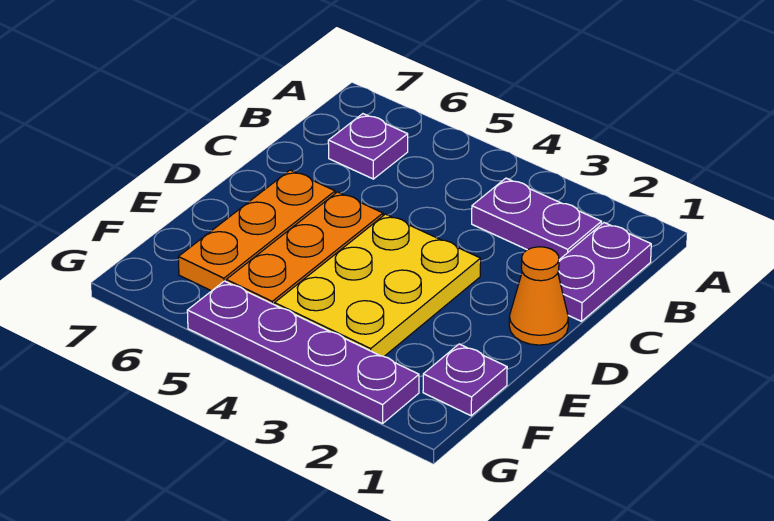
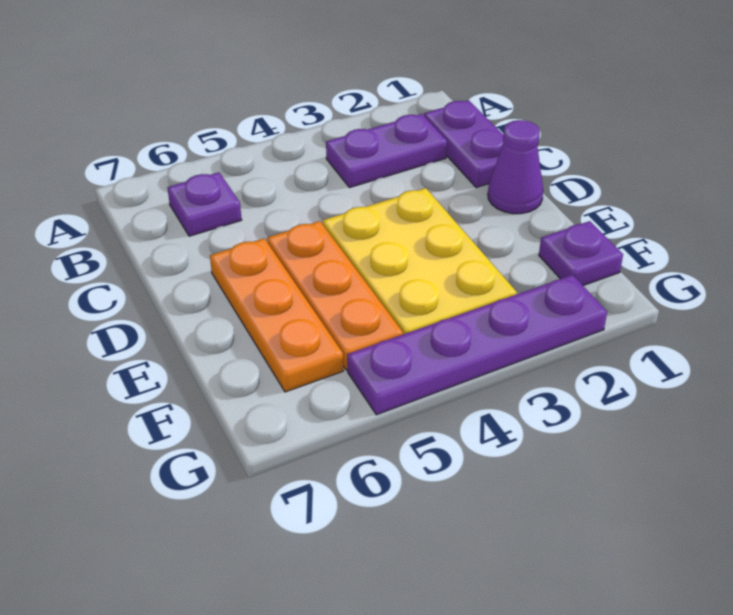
orange cone D1 level 1 -> purple cone D1 level 1

